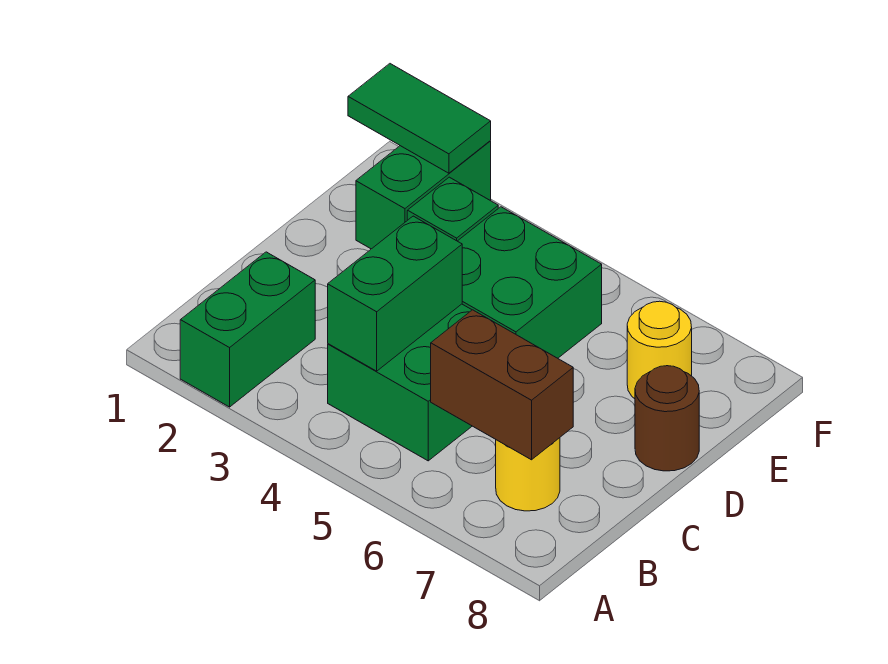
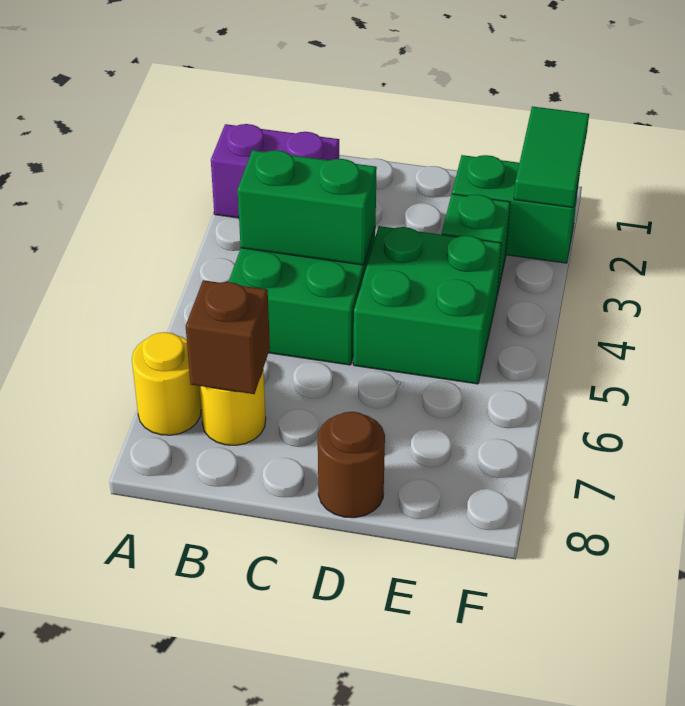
green brick A2:B2 level 1 -> purple brick A2:B2 level 1
brown brick B6:B7 level 2 -> brown brick B7 level 2
yellow round brick E7 level 1 -> yellow round brick A7 level 1

